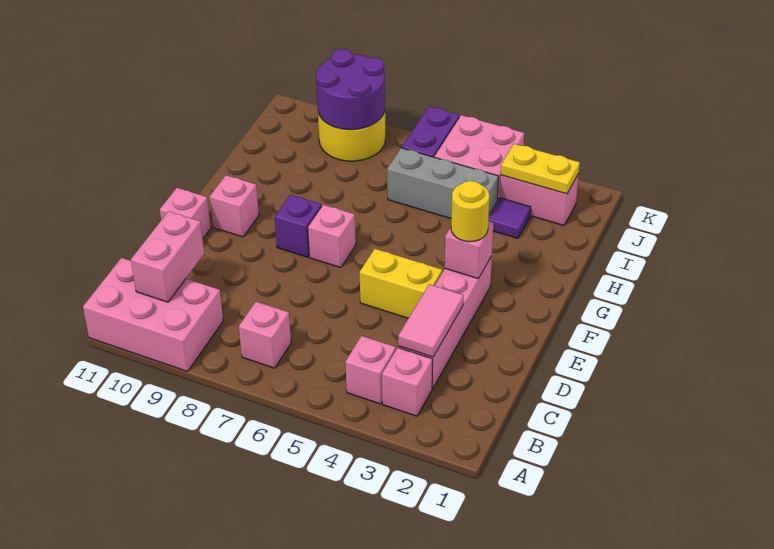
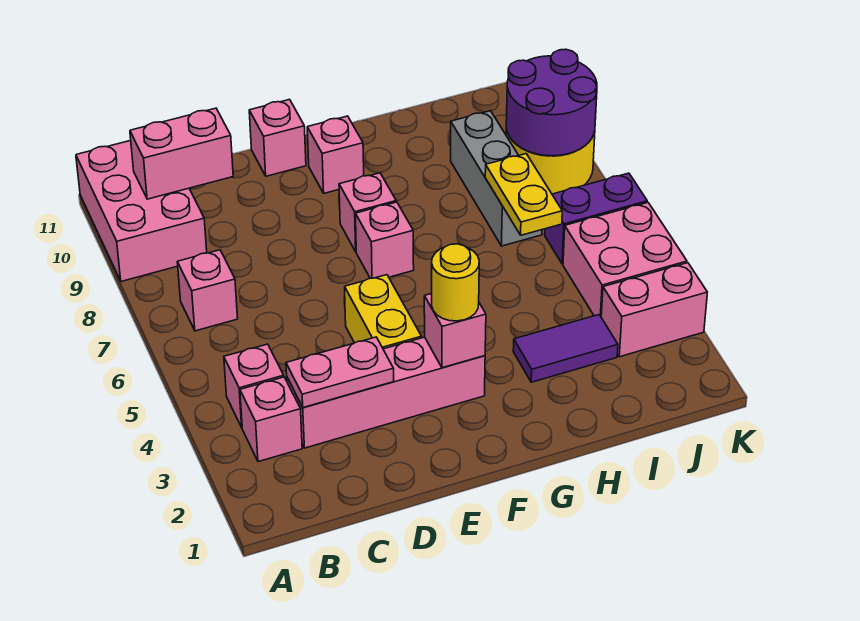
pink tile C3:D3 level 2 -> pink plate C3:D3 level 2
purple brick F8 level 1 -> pink brick F8 level 1
purple tile I3 level 1 -> purple tile H3:I3 level 1
grey brick I4:I6 level 1 -> grey brick I7:I9 level 1
pink brick J2:J3 level 1 -> pink brick J3:K3 level 1
yellow plate J2:J3 level 2 -> yellow plate I6:I7 level 2

